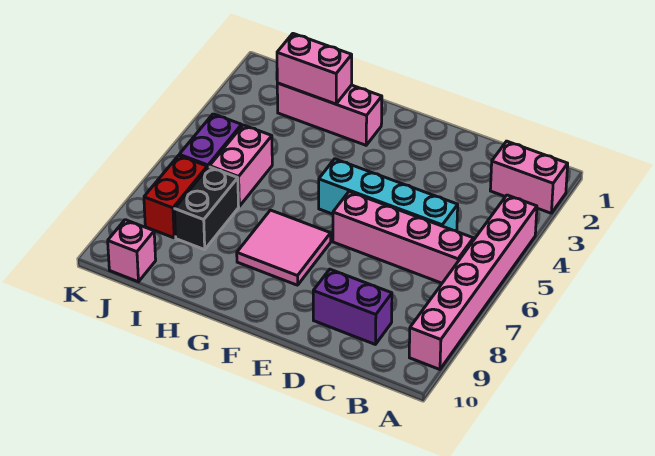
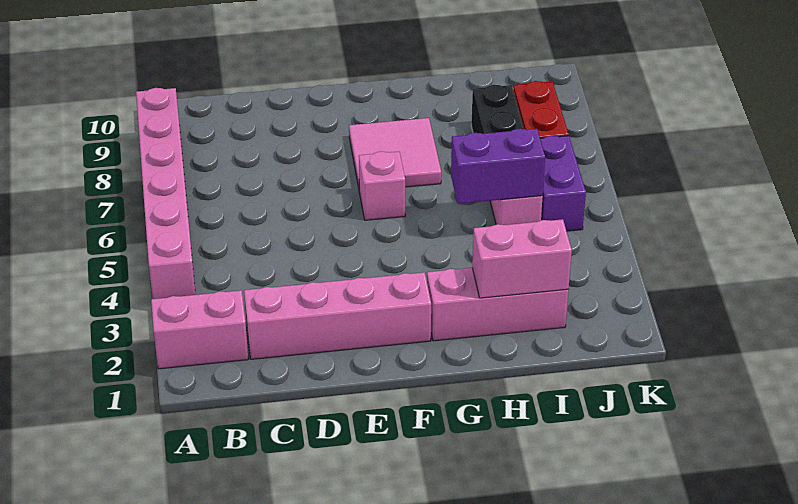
pink brick B6:E6 level 1 -> pink brick C2:F2 level 1
cyan brick C5:F5 level 1 -> none
purple brick C9:D9 level 1 -> purple brick H5:I5 level 2
pink brick J10 level 1 -> pink brick F6 level 1

